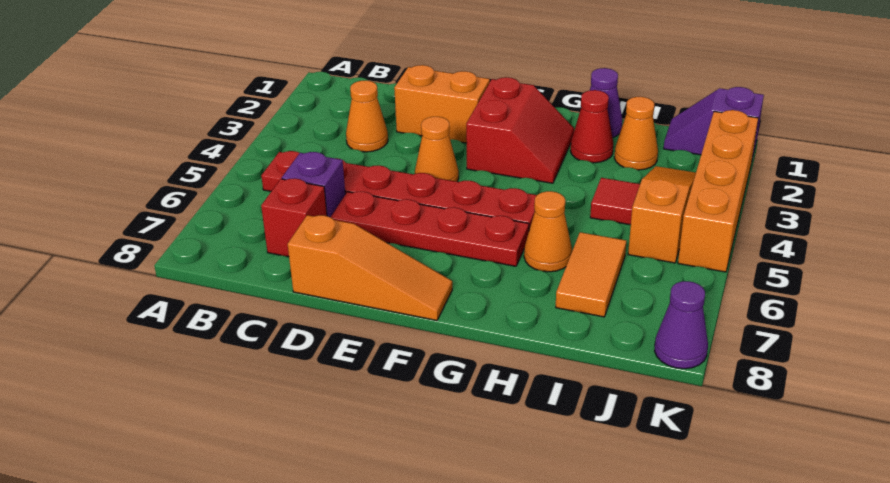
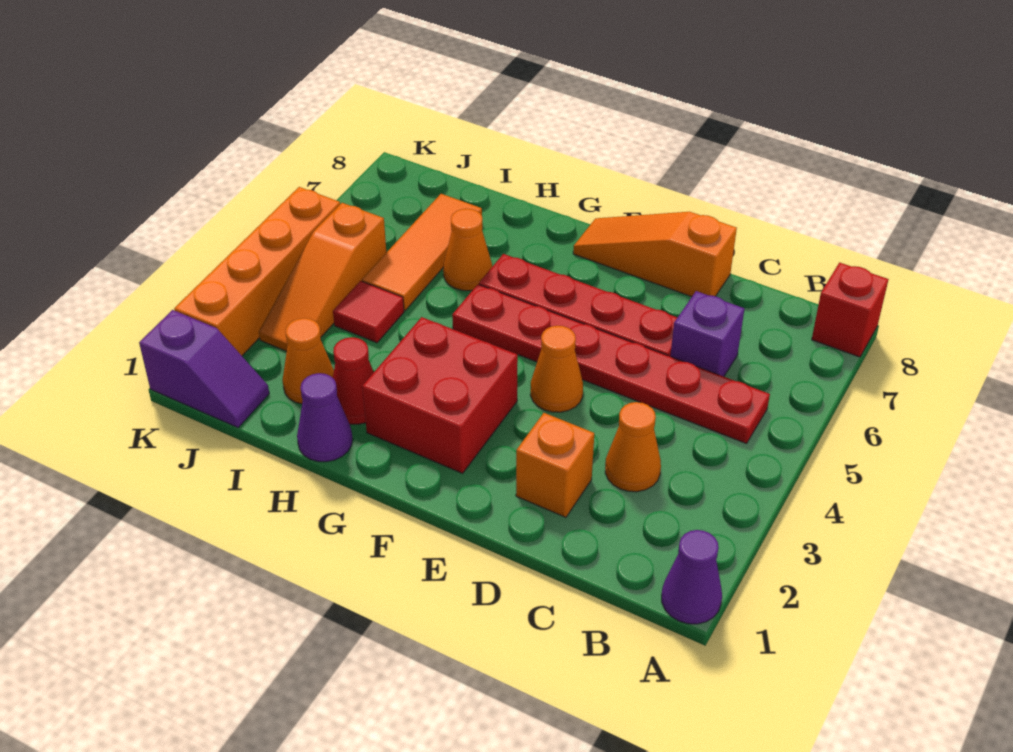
red brick C7 level 1 -> red brick A8 level 1
orange brick D2:E2 level 1 -> orange brick D2 level 1
red slope F2:G3 level 1 top F -> red brick F2:G3 level 1
orange tile I6:I7 level 1 -> orange tile I5:I7 level 1
purple cone K8 level 1 -> purple cone A1 level 1

